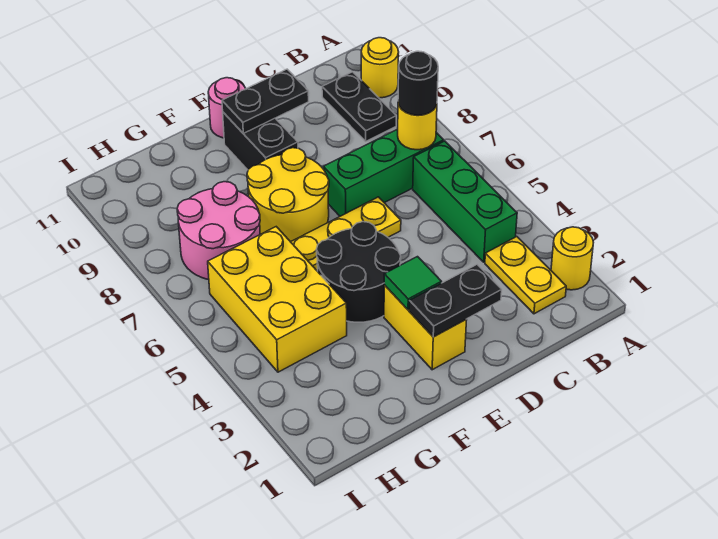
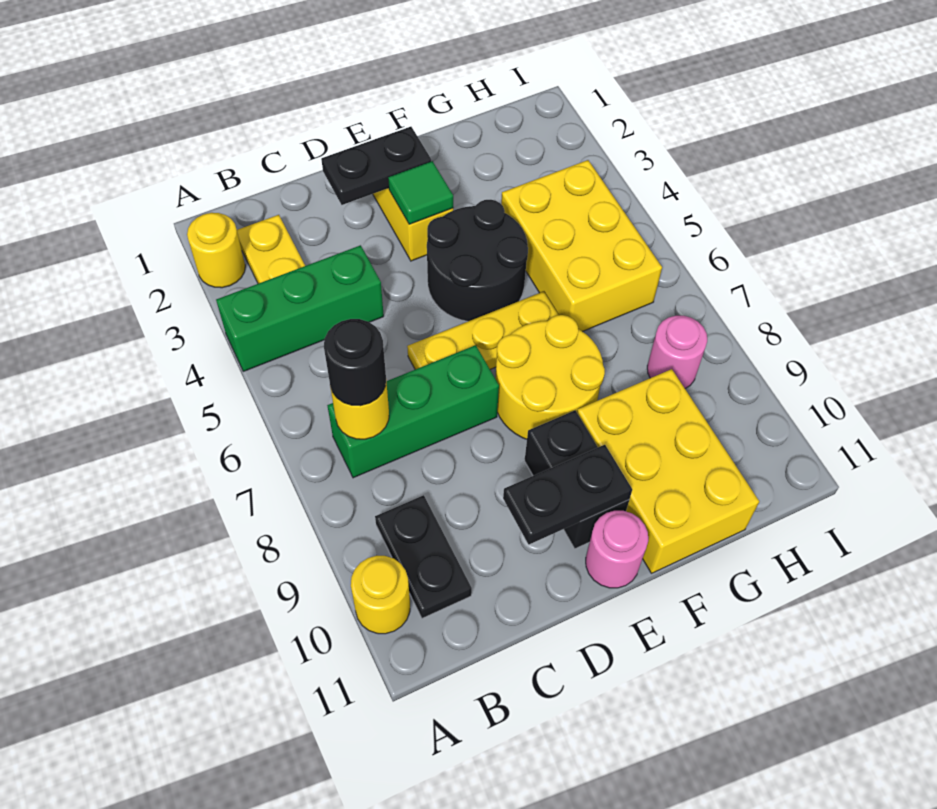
green brick B4:B6 level 1 -> green brick A4:C4 level 1
none -> yellow brick F9:G11 level 1
pink round brick G7:H8 level 1 -> pink round brick H8 level 1

